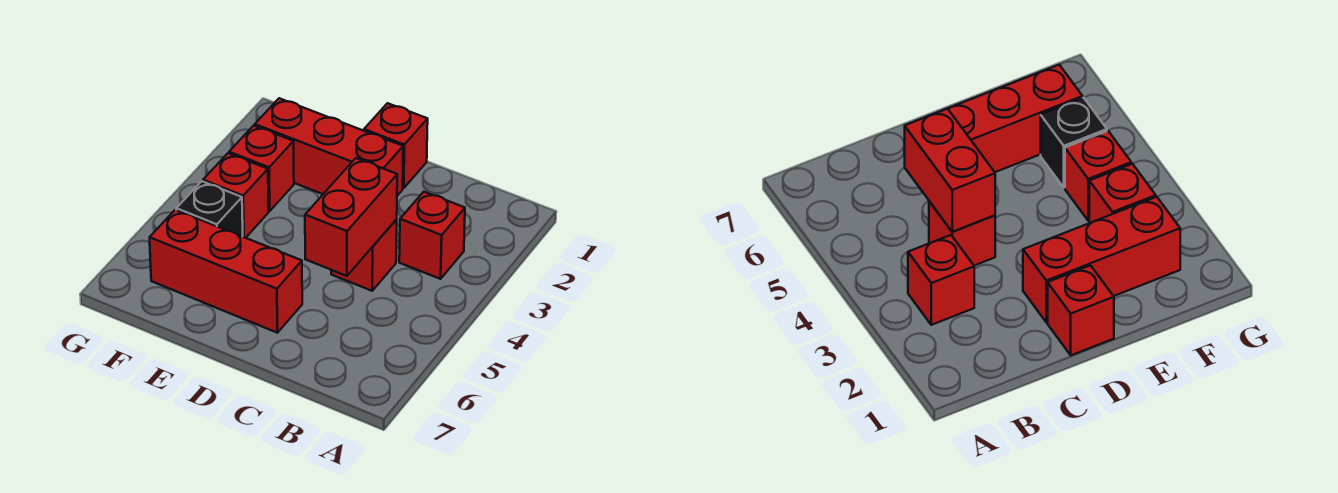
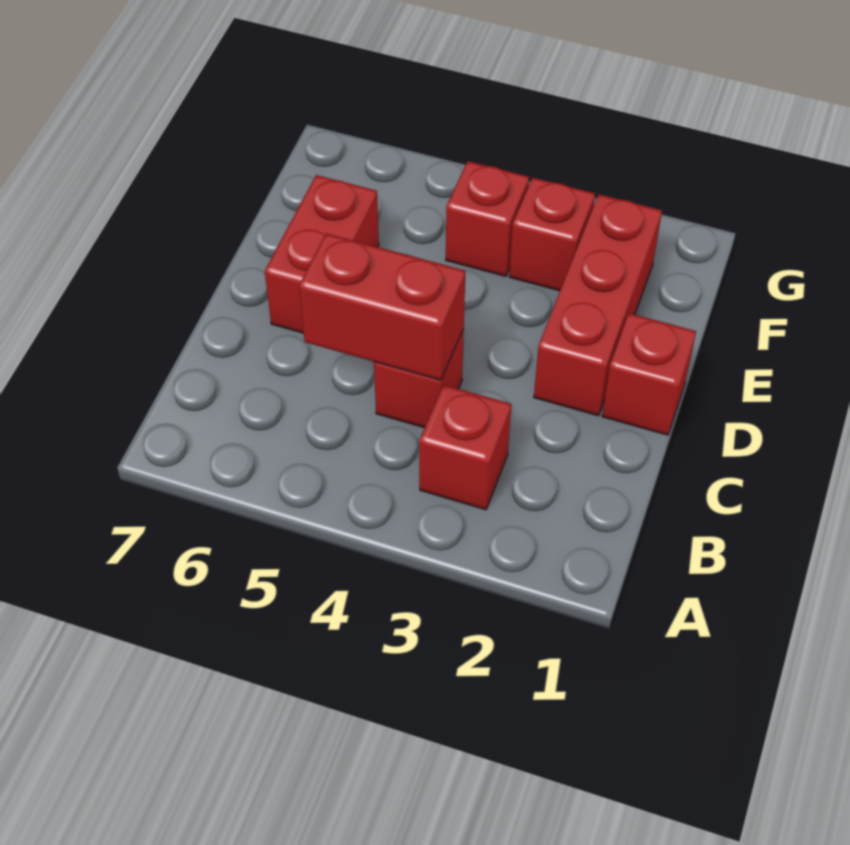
red brick D6:F6 level 1 -> red brick D6:E6 level 1
black brick F5 level 1 -> none

